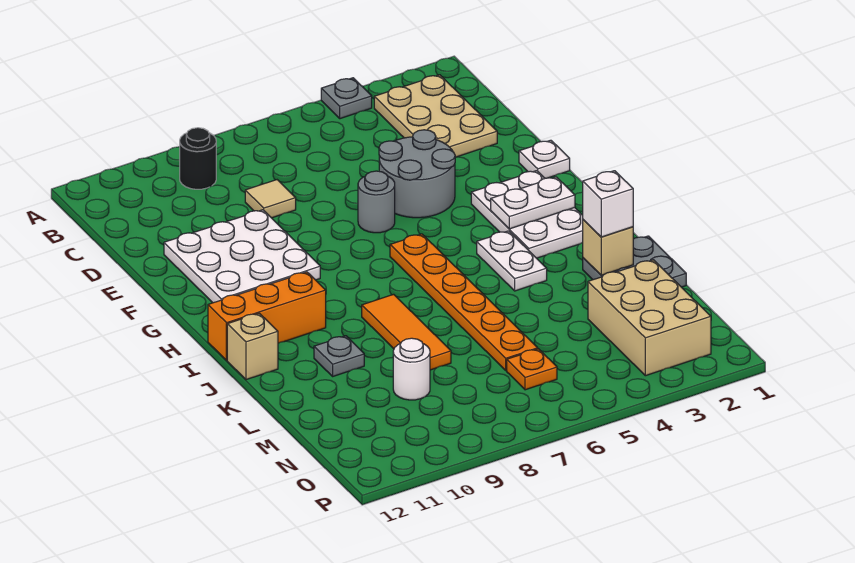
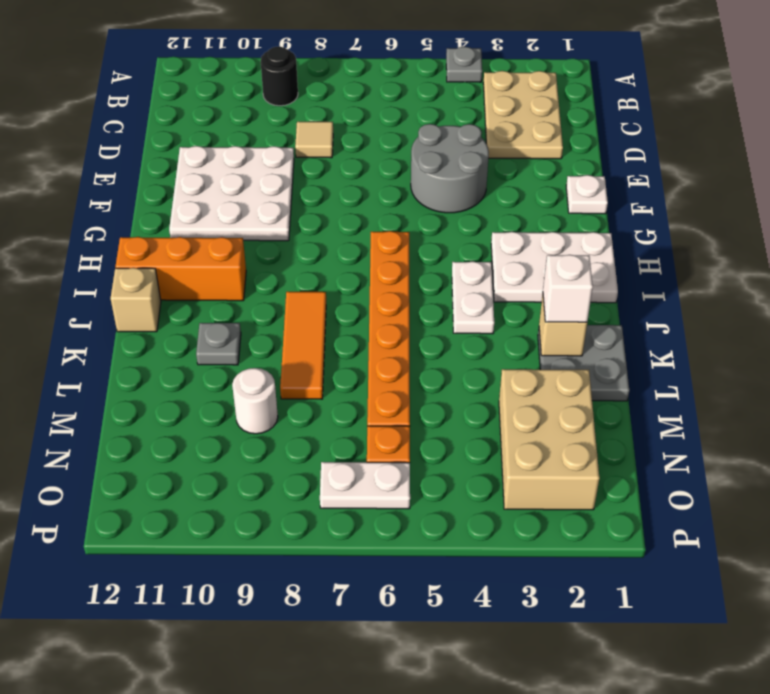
grey round brick F6 level 1 -> none
white plate G2:I3 level 1 -> white plate H1:I3 level 1
white plate H2:H3 level 2 -> white plate O6:O7 level 1

